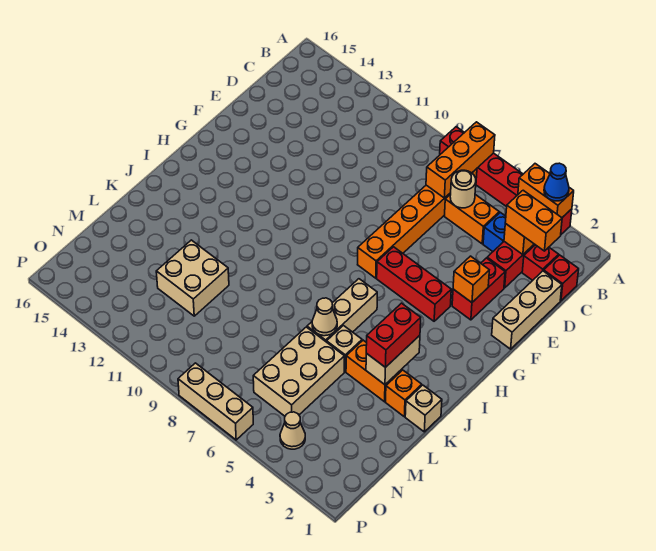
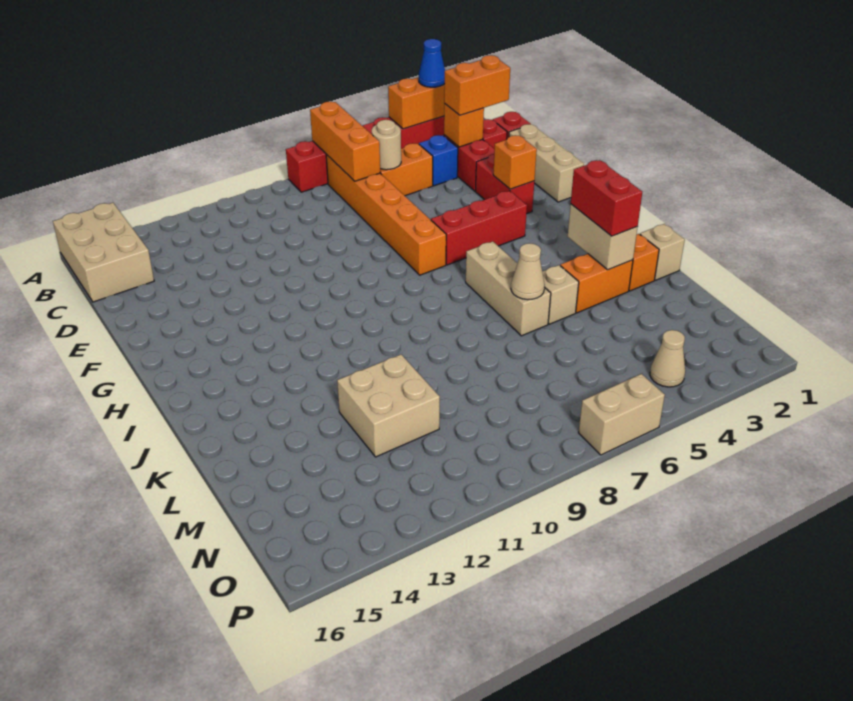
tan brick L5:N6 level 1 -> tan brick A15:C16 level 1
tan brick P6:P8 level 1 -> tan brick P6:P7 level 1

